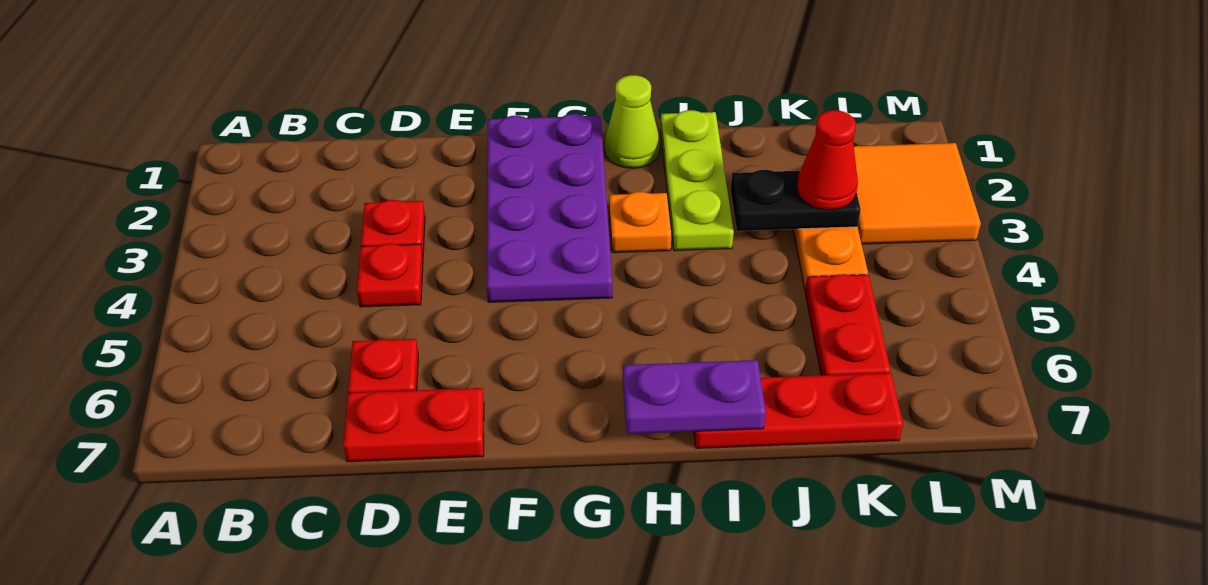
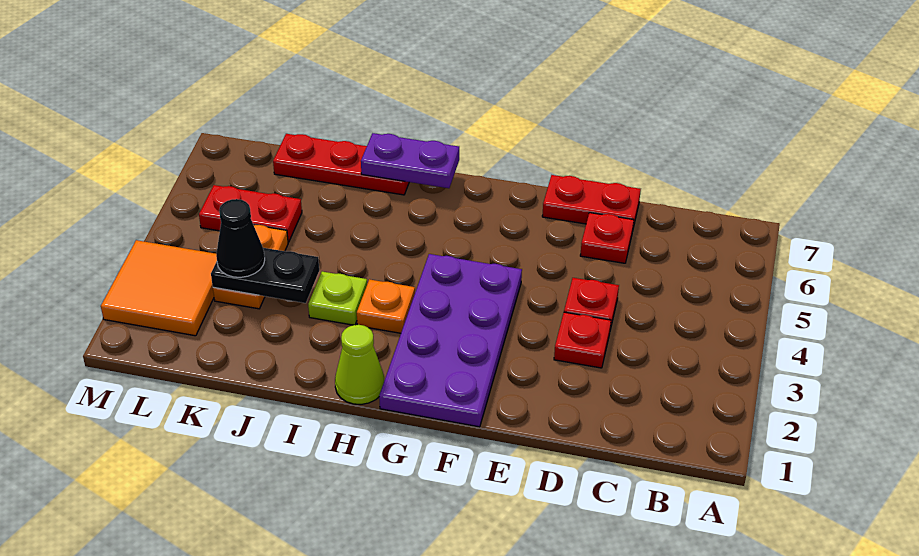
lime plate I1:I3 level 1 -> lime plate I3 level 1
red cone K3 level 3 -> black cone K3 level 3
red plate K5:K6 level 1 -> red plate K5:L5 level 1

